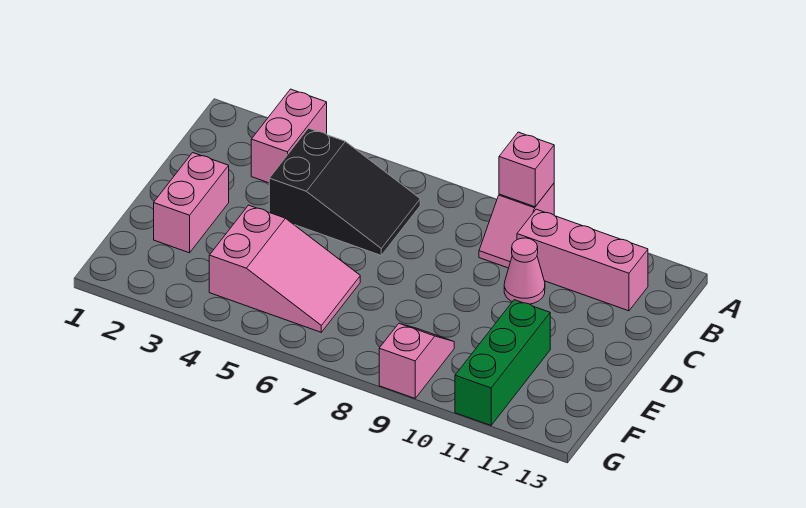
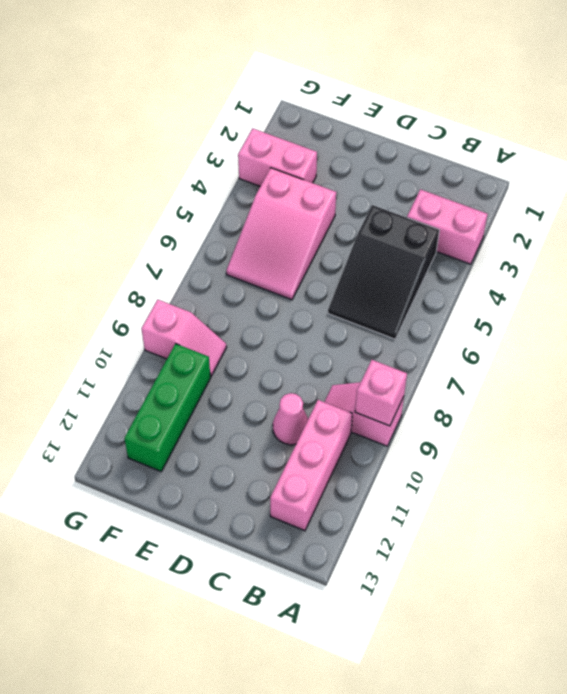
pink brick D2:E2 level 1 -> pink brick F3:G3 level 1
green brick E11:G11 level 1 -> green brick F10:F12 level 1

